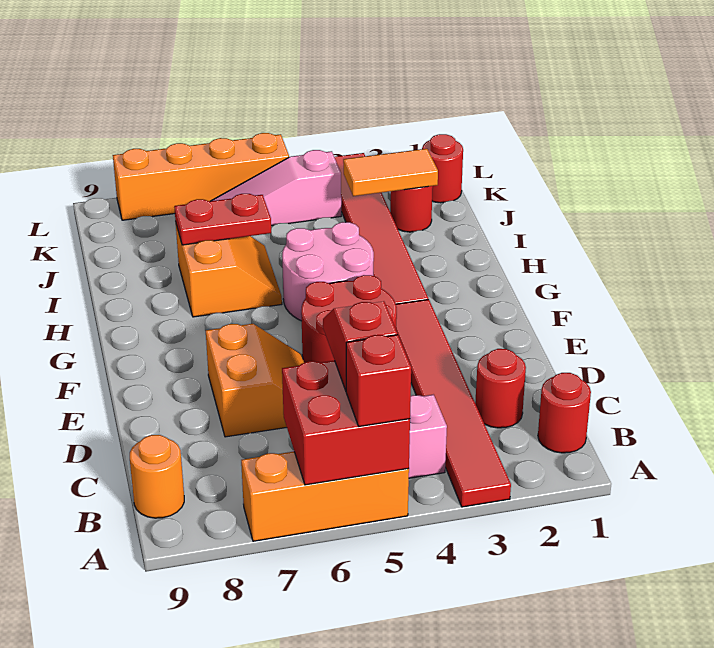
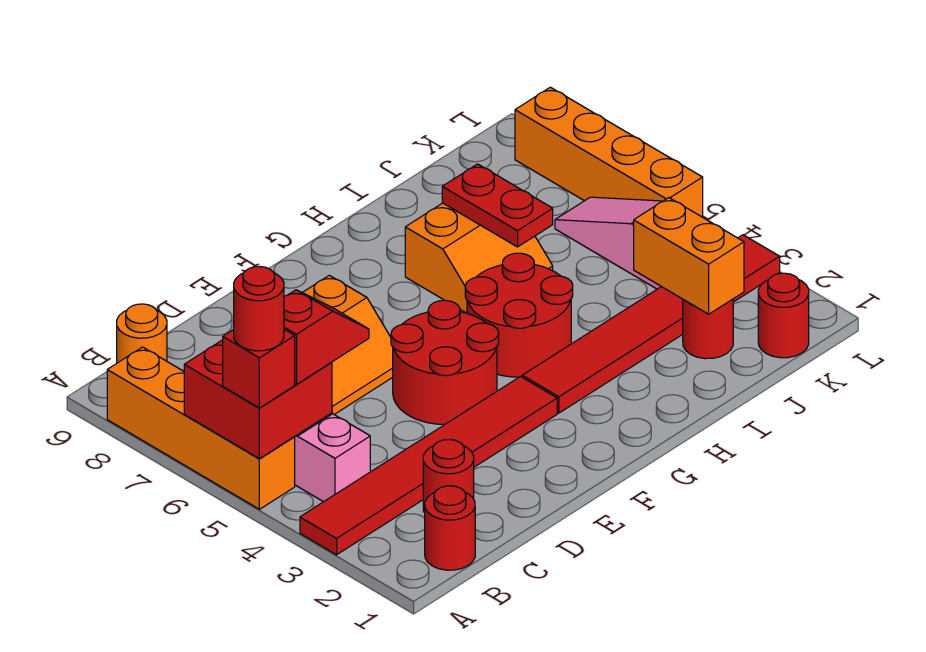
orange brick A5:A7 level 1 -> orange brick A5:A8 level 1
none -> red round brick A5 level 4
pink round brick G4:H5 level 1 -> red round brick G4:H5 level 1
orange tile J2:J3 level 2 -> orange brick J2:J3 level 2

